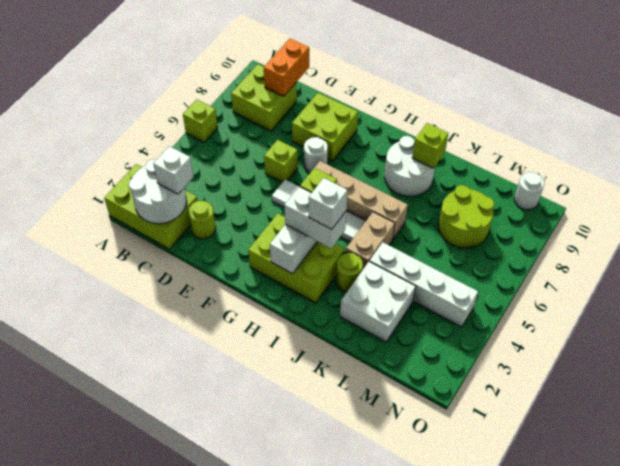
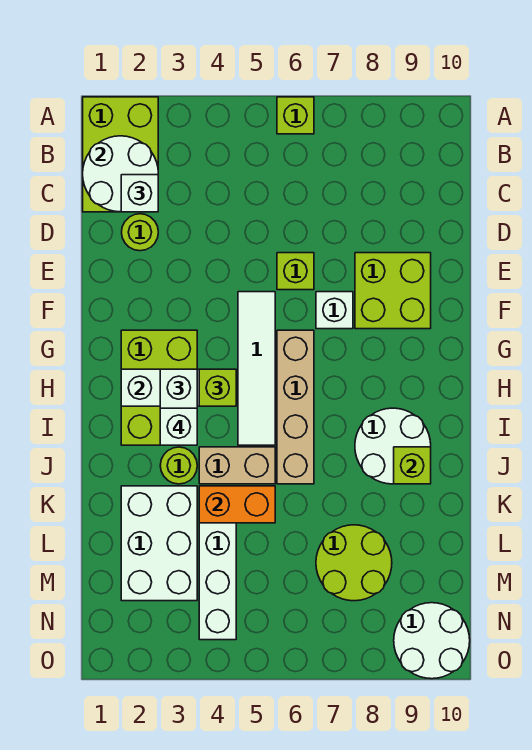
lime brick B8:C9 level 1 -> none
orange brick C9:C10 level 2 -> orange brick K4:K5 level 2
white round brick F7 level 1 -> white brick F7 level 1
white brick K2:L3 level 1 -> white brick K2:M3 level 1
white round brick N10 level 1 -> white round brick N9:O10 level 1

